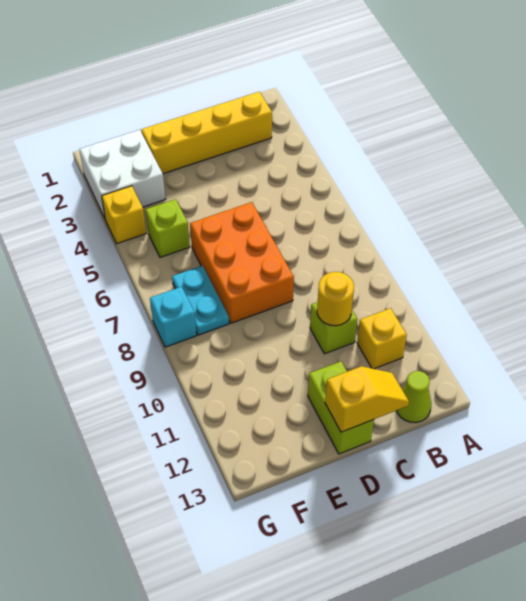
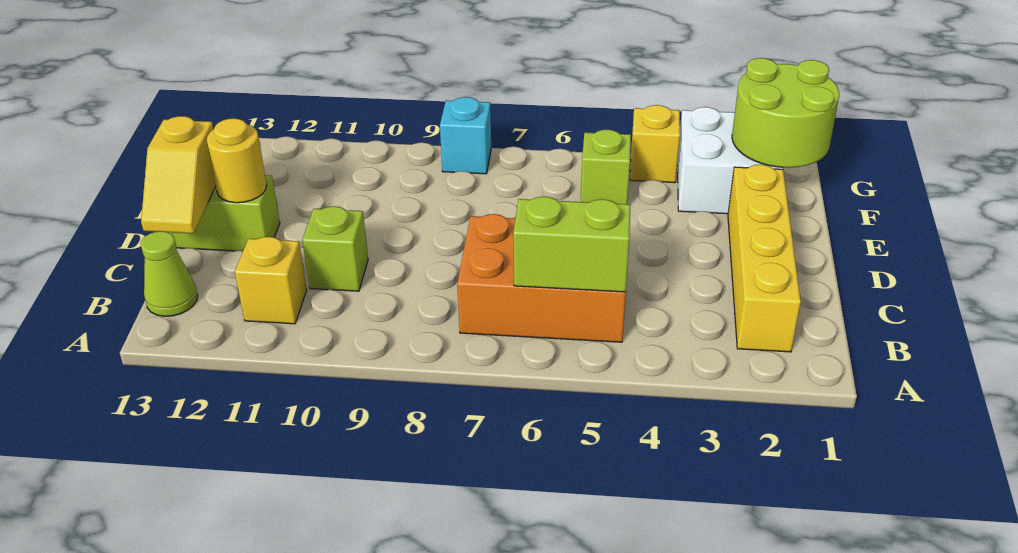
none -> lime brick B5:B6 level 2
yellow round brick C10 level 2 -> yellow round brick D12 level 2
orange brick D6:E8 level 1 -> orange brick B5:C7 level 1
none -> lime round brick F1:G2 level 2
cyan plate F7:F8 level 1 -> none

